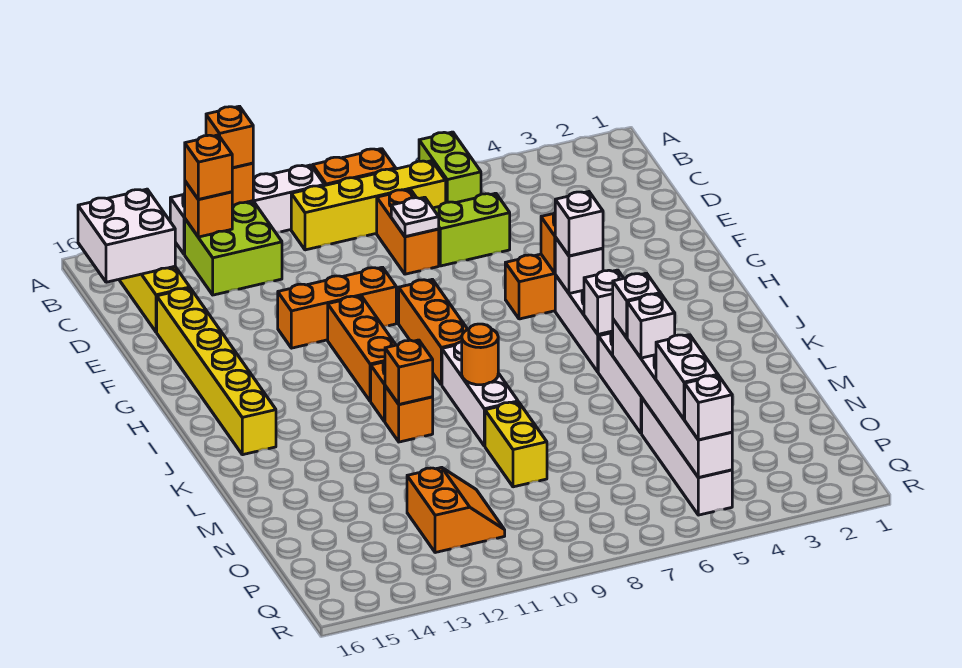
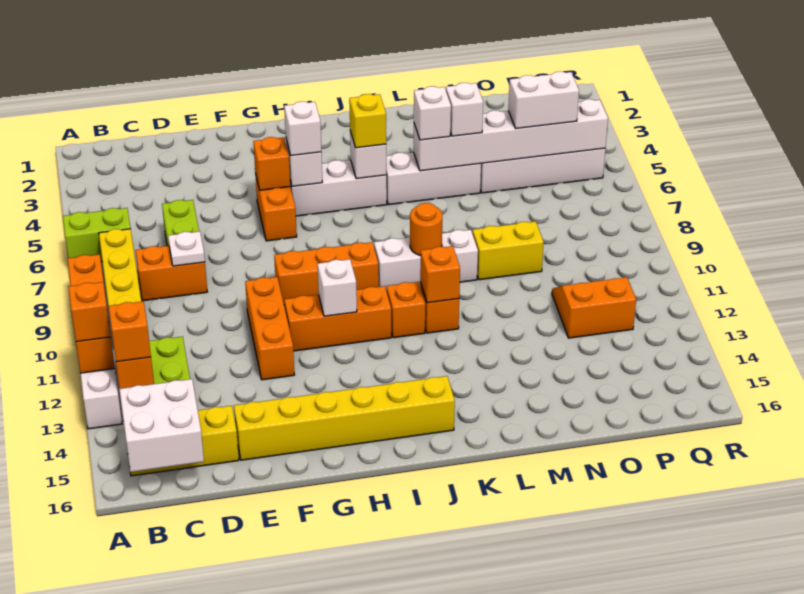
none -> yellow brick J5 level 3
white brick Q5 level 3 -> white brick H11 level 2

